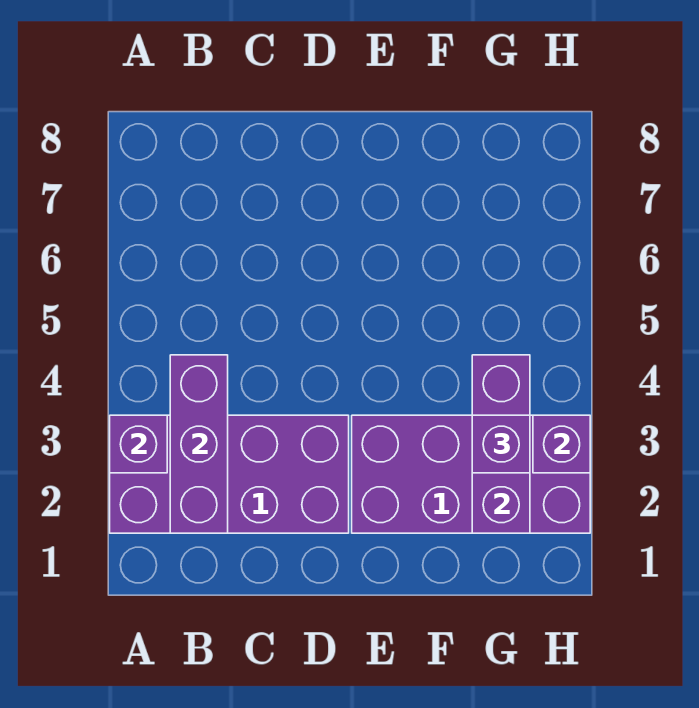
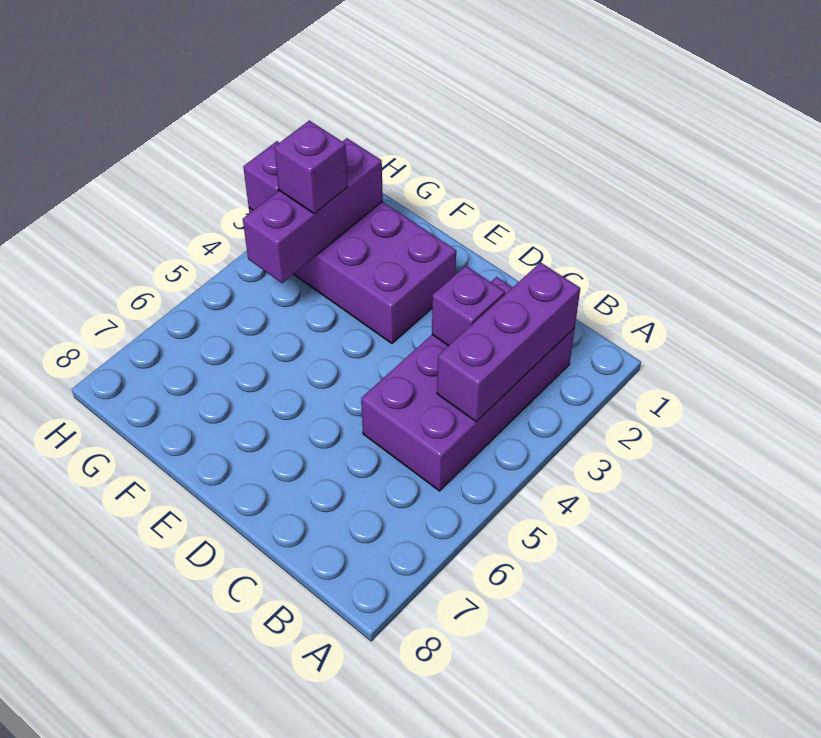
purple brick A2:D3 level 1 -> purple brick B2:C5 level 1
purple brick A3 level 2 -> purple brick C3 level 2

